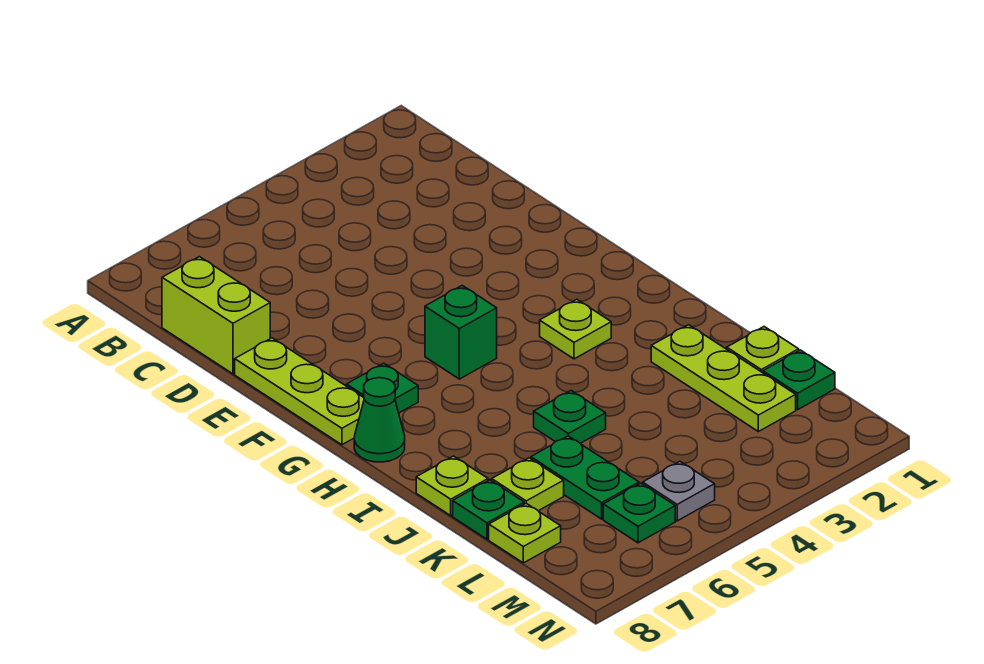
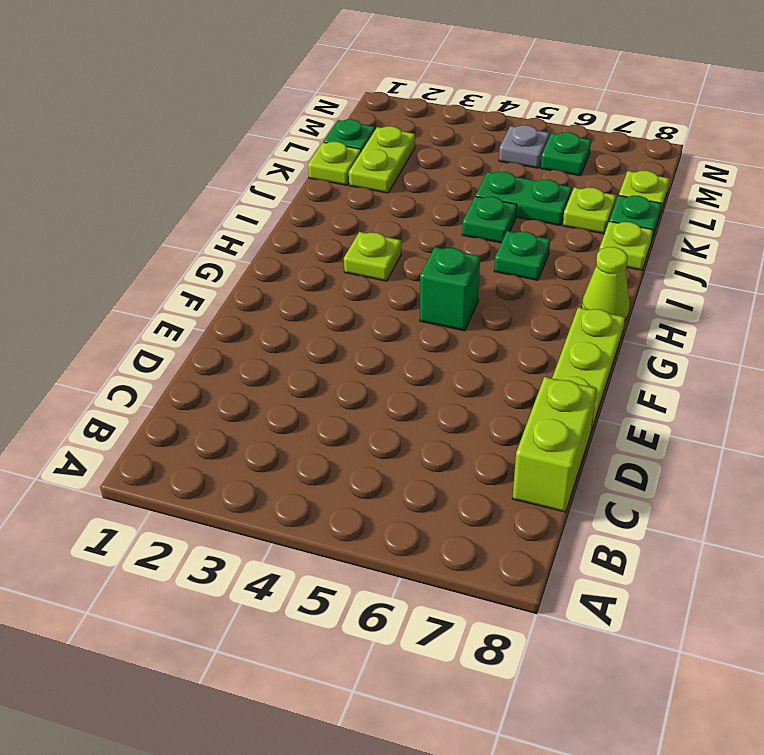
green plate G7 level 1 -> green plate I6 level 1
green cone H8 level 1 -> lime cone H8 level 1
lime plate J2:L2 level 1 -> lime plate K2:L2 level 1
green plate K6:L6 level 1 -> green plate K5:K6 level 1

